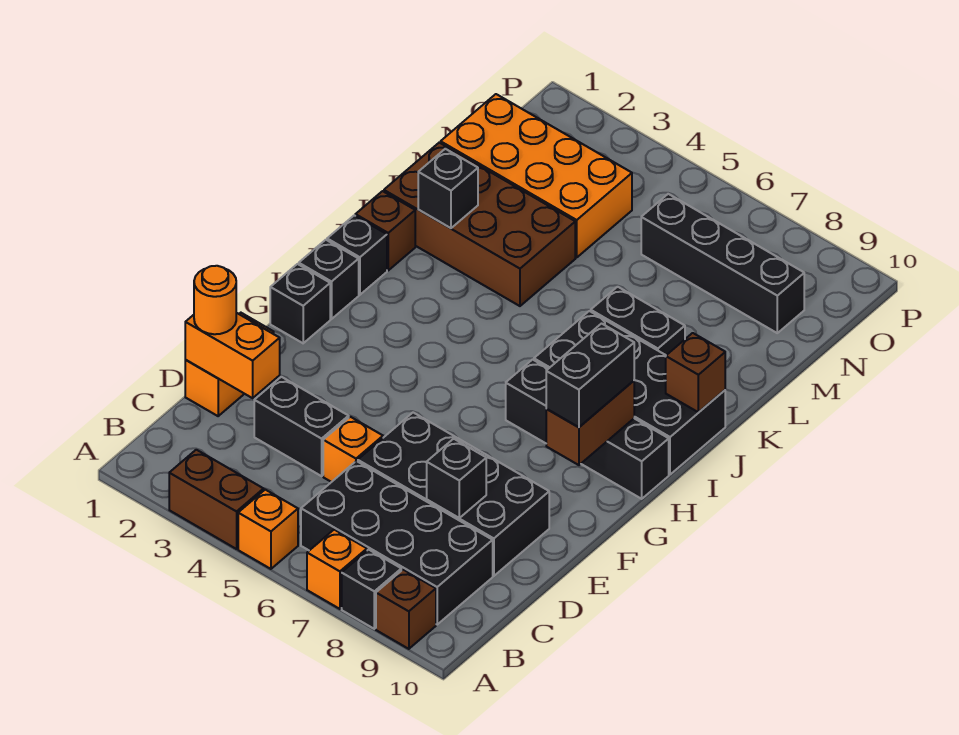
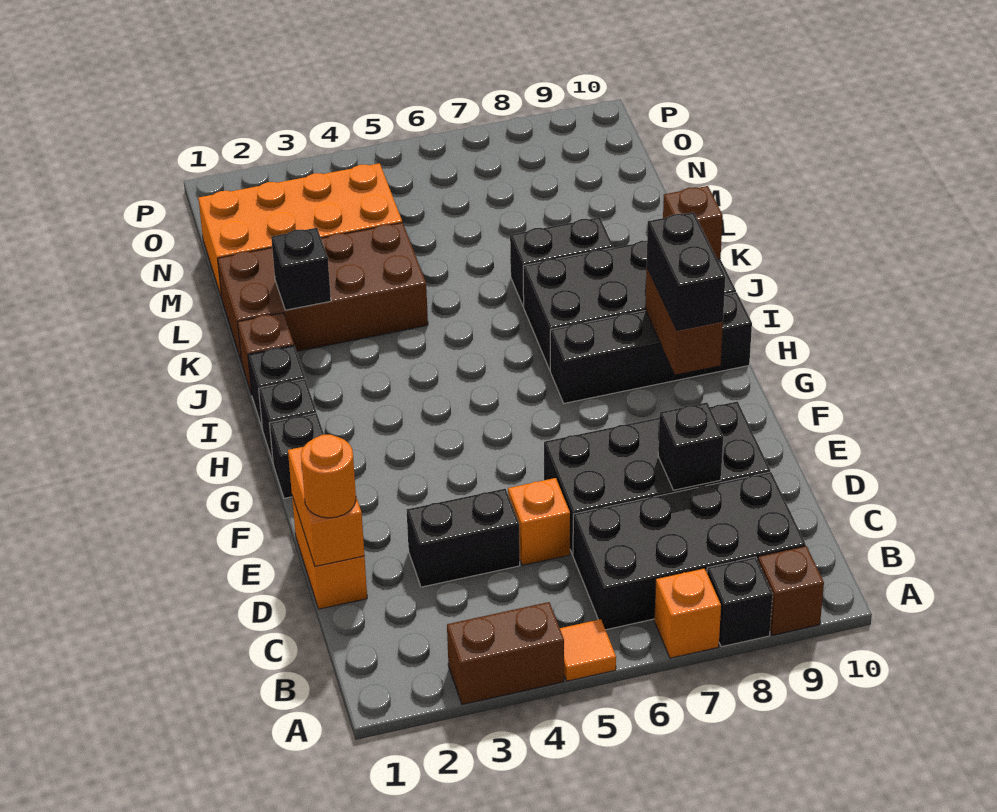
orange brick A5 level 1 -> orange tile A5 level 1
orange brick D1:D2 level 2 -> orange brick D1:E1 level 2
black brick N6:N9 level 1 -> none

